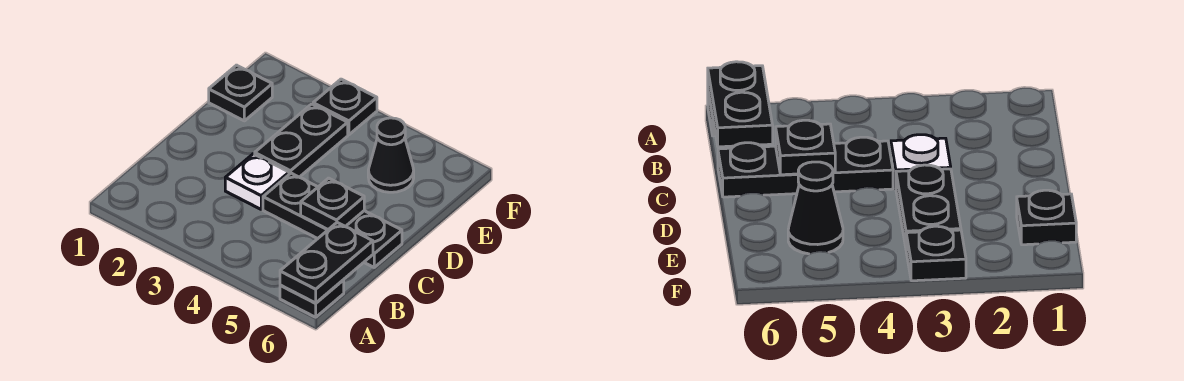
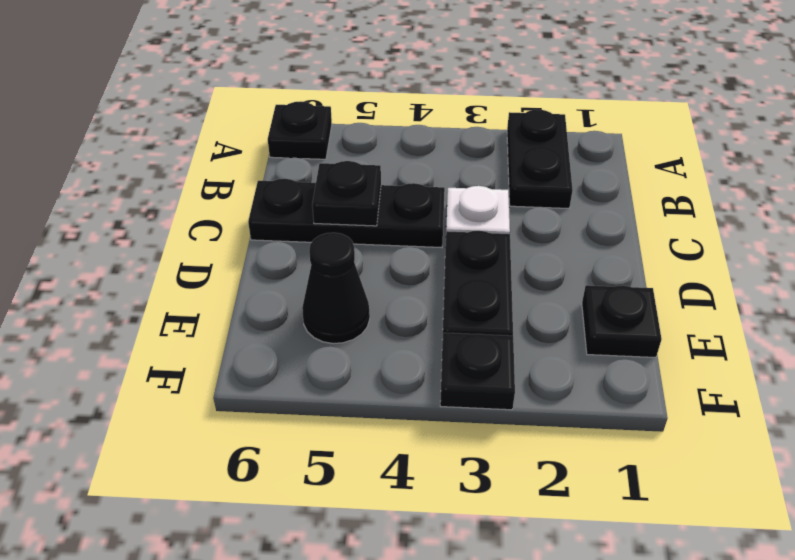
black plate A6:B6 level 2 -> black plate A2:B2 level 1

